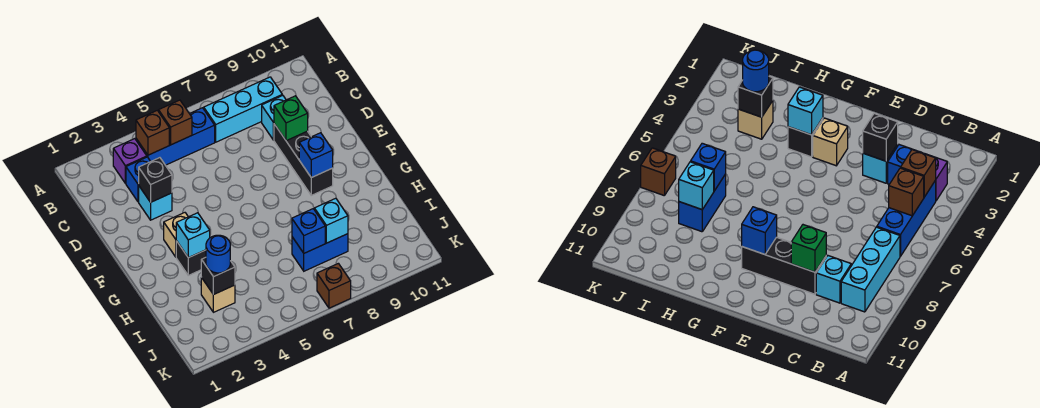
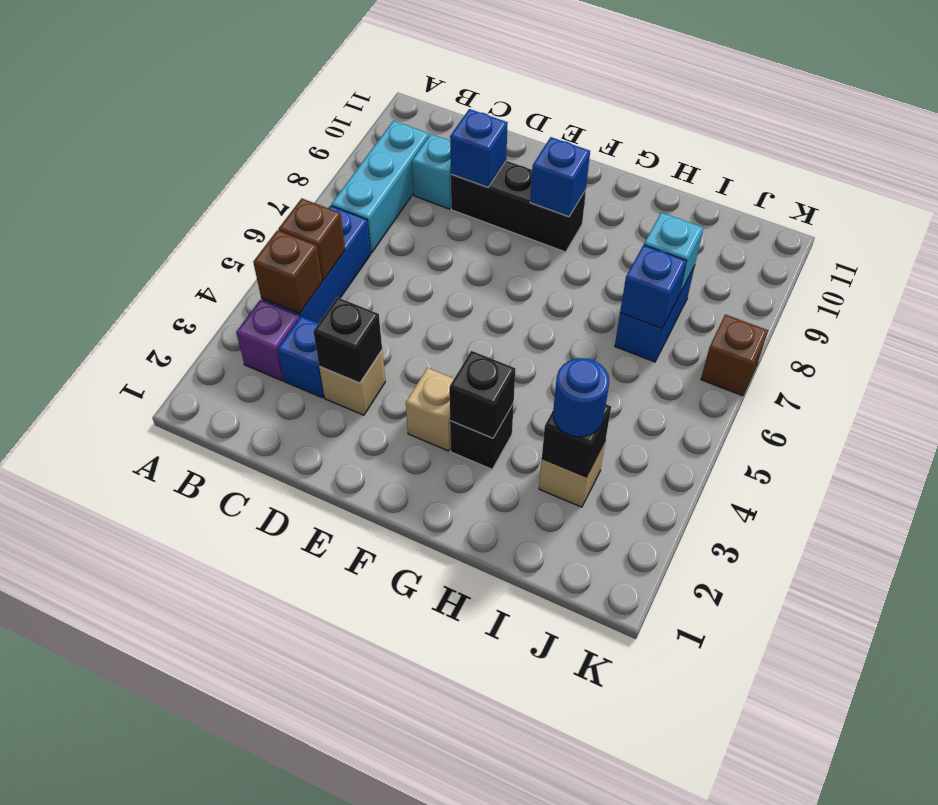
cyan brick D3 level 1 -> tan brick D3 level 1
green brick D9 level 2 -> blue brick D9 level 2
cyan brick G3 level 2 -> black brick G3 level 2

